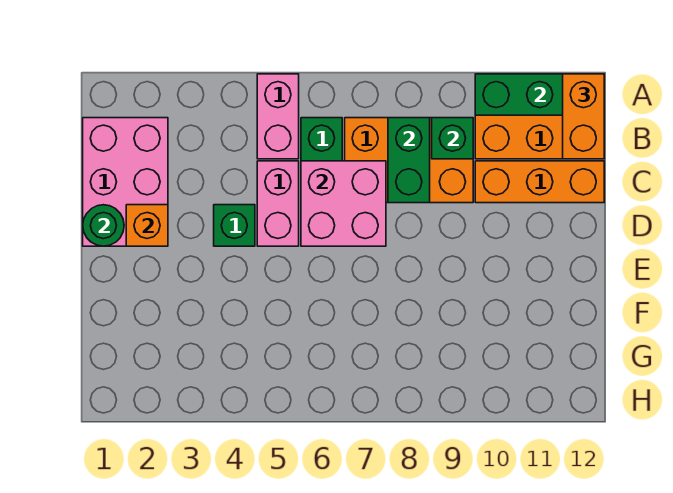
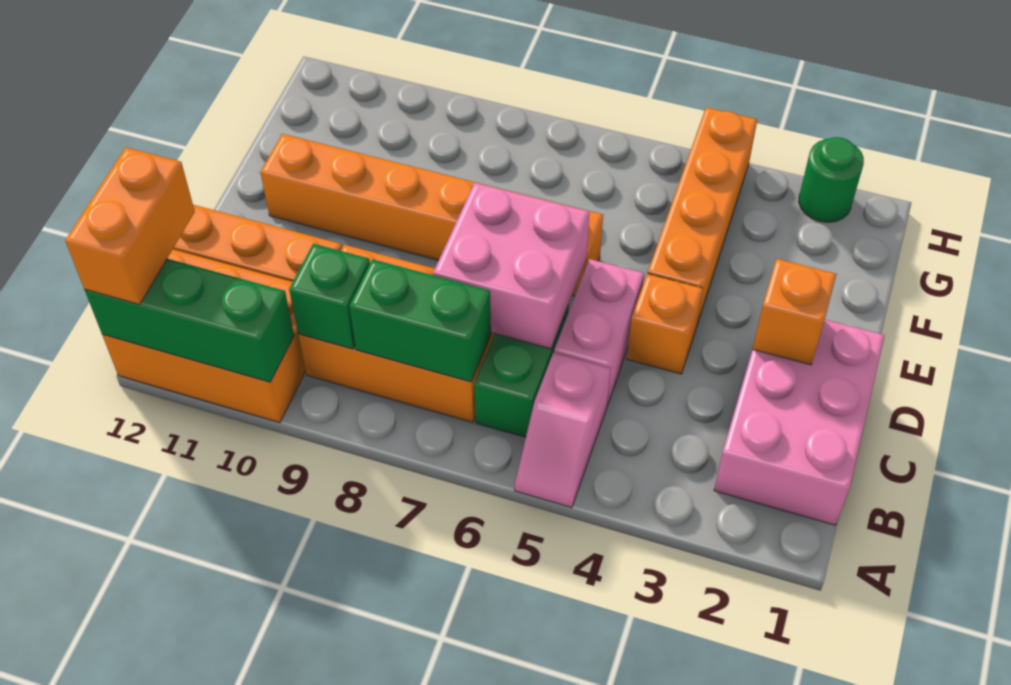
pink brick A5:B5 level 1 -> pink slope A5:B5 level 1 top B
green brick B8:C8 level 2 -> green brick B7:B8 level 2
green round brick D1 level 2 -> green round brick H2 level 1
green brick D4 level 1 -> orange brick D4 level 1
none -> orange brick E4:H4 level 1
none -> orange brick E6:E11 level 1

